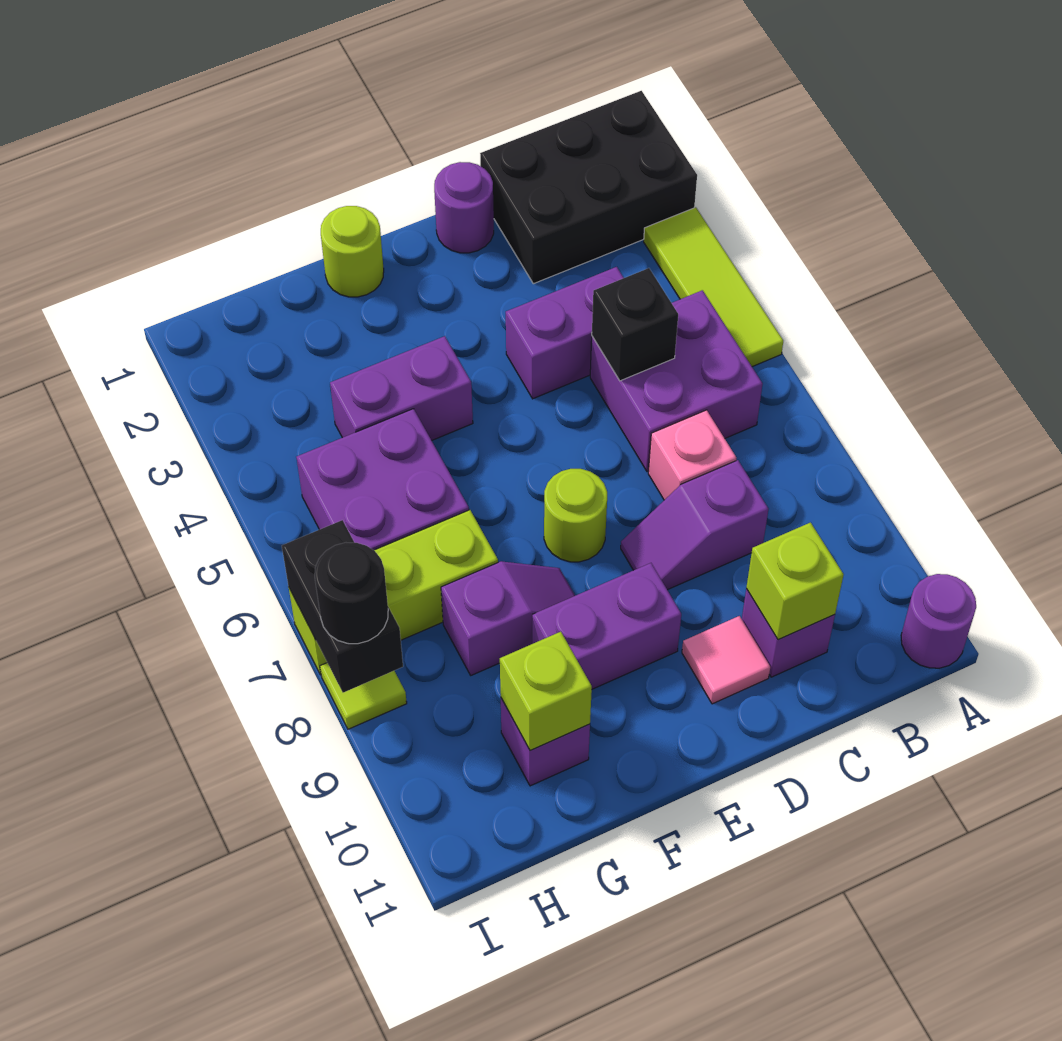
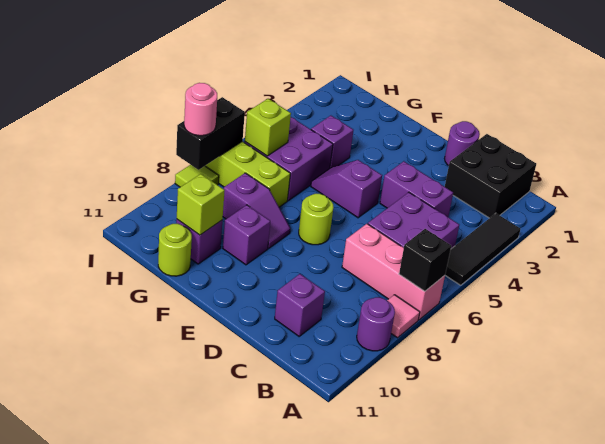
black brick A1:C2 level 1 -> black brick B1:C2 level 1
lime tile A3:A5 level 1 -> black tile A3:A5 level 1
purple round brick A11 level 1 -> purple round brick A9 level 1
black brick C5 level 2 -> black brick A7 level 2
pink brick C7 level 1 -> pink brick A7:C7 level 1
purple slope C8:D8 level 1 top C -> purple slope E5:F5 level 1 top E
lime brick C10 level 2 -> lime brick H6 level 2
pink tile D10 level 1 -> pink tile A8 level 1
purple brick E9:F9 level 1 -> purple brick F9 level 1
lime round brick F1 level 1 -> lime round brick G11 level 1
purple brick F4:G4 level 1 -> purple brick G4 level 1
black round brick I8 level 3 -> pink round brick I8 level 3

